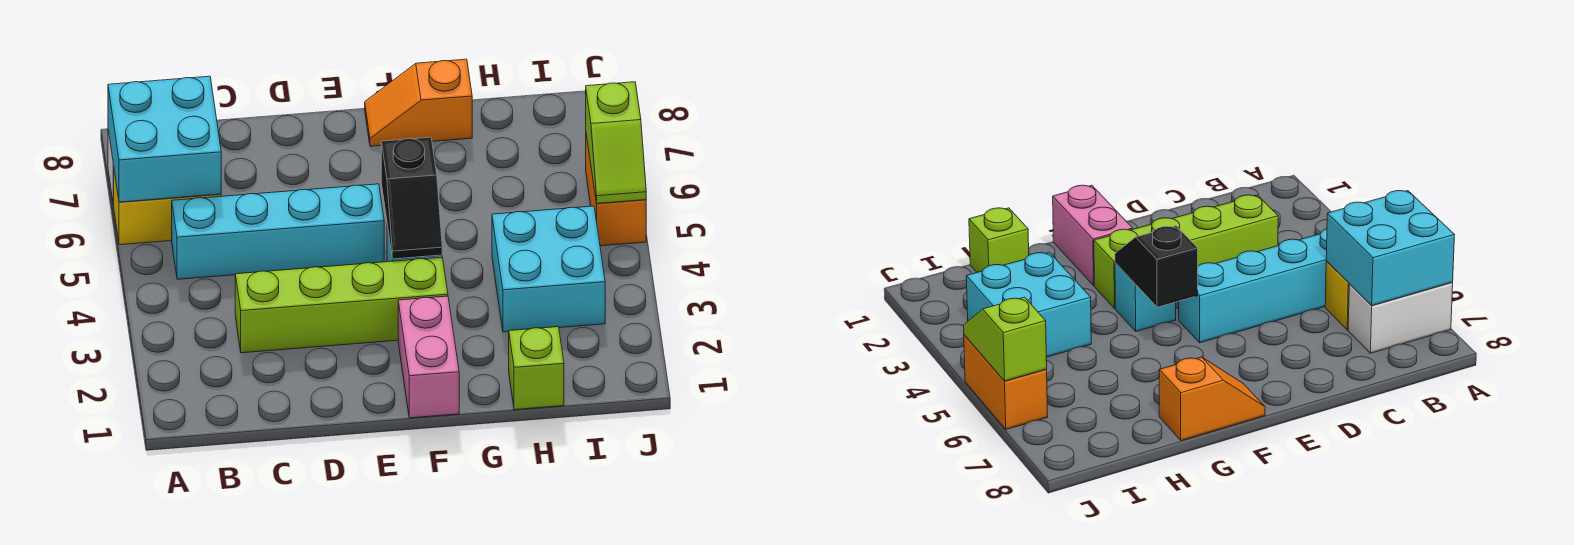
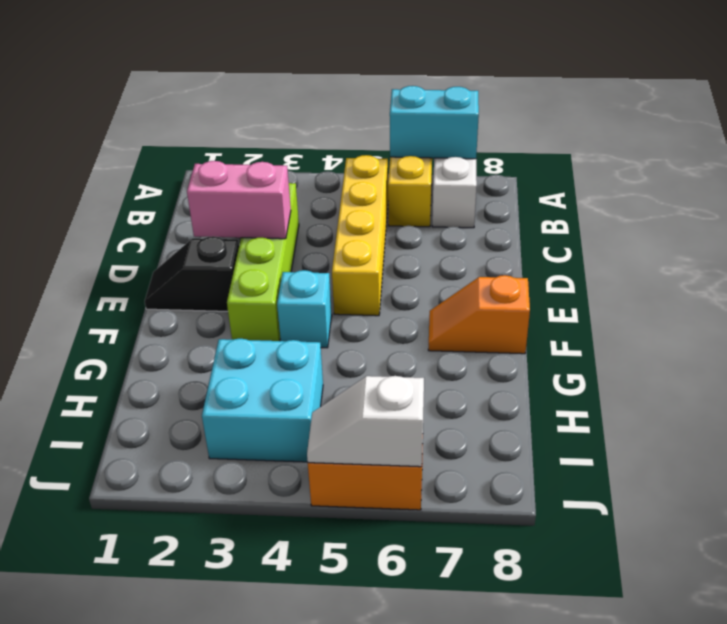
cyan brick A6:B7 level 2 -> cyan brick A6:A7 level 2
cyan brick B5:E5 level 1 -> yellow brick B5:E5 level 1
pink brick F1:F2 level 1 -> pink brick D2:D3 level 2
black slope F4:F5 level 2 top 5 -> black slope E1:E2 level 1 top 2
orange slope F8:G8 level 1 top G -> orange slope F7:F8 level 1 top 8
lime brick H1 level 1 -> none
lime slope J5:J6 level 2 top 6 -> white slope J5:J6 level 2 top 6

